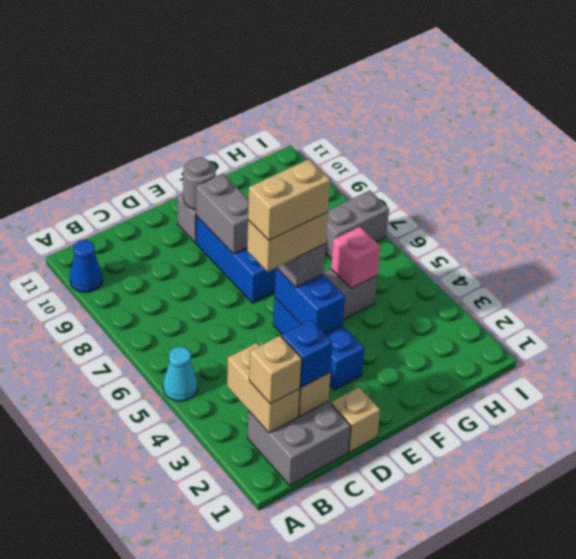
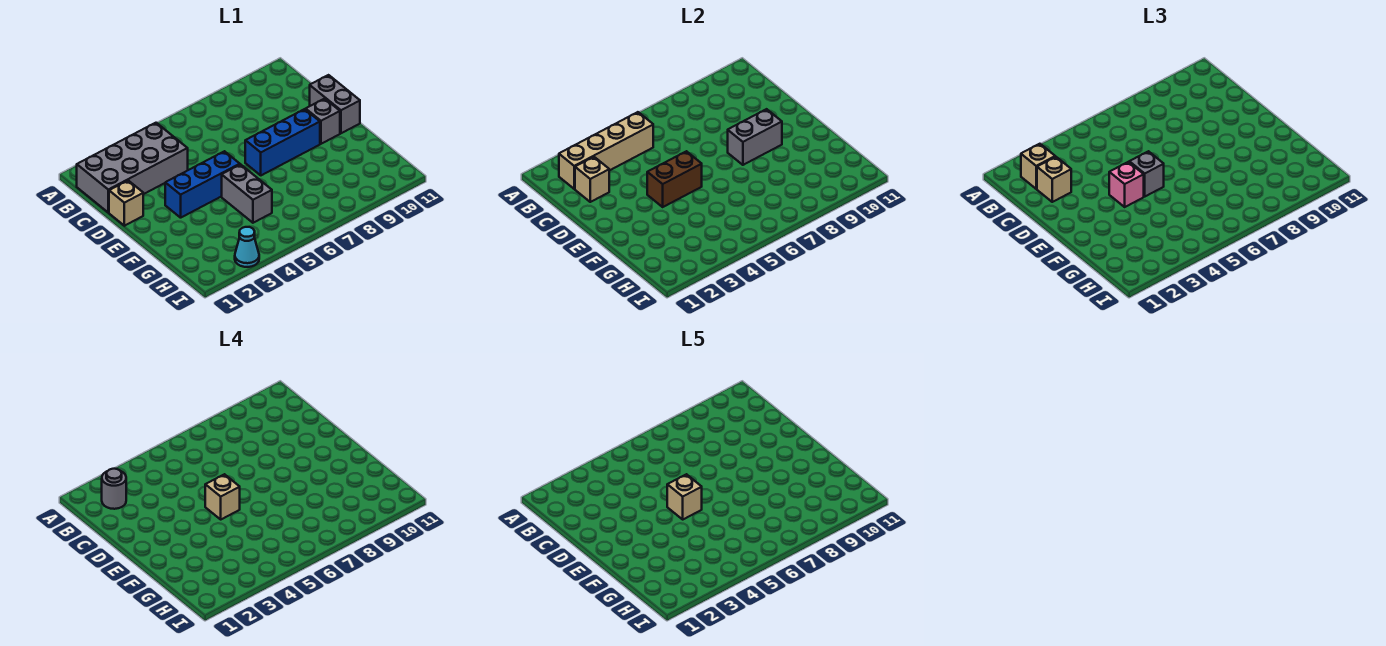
cyan cone A5 level 1 -> cyan cone I3 level 1
blue cone A10 level 1 -> none
grey brick B1:C2 level 1 -> grey brick B1:C4 level 1
tan brick B2:B3 level 2 -> tan brick B2:B5 level 2
blue brick C2 level 3 -> tan brick C2 level 3
tan brick D5:E5 level 4 -> tan brick E5 level 4
tan brick D5:E5 level 5 -> tan brick E5 level 5
blue brick E4:E5 level 2 -> brown brick E4:E5 level 2
grey round brick E10 level 2 -> grey round brick B2 level 4
pink brick G5 level 2 -> pink brick E4 level 3
grey brick H7:I7 level 1 -> grey brick D11:E11 level 1

